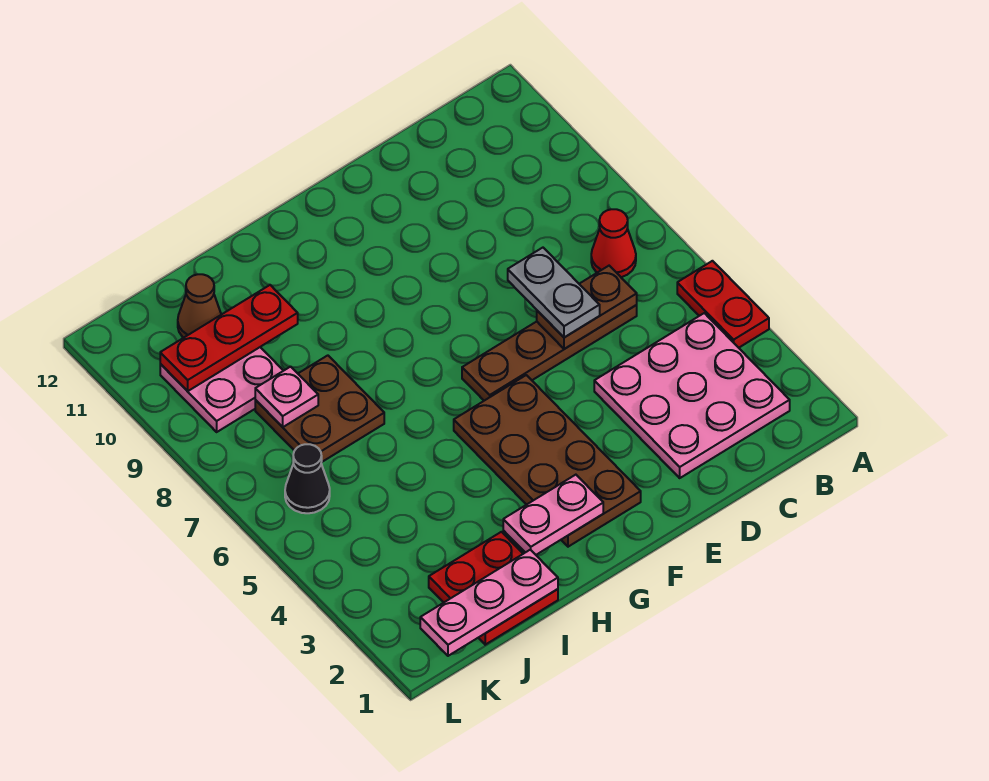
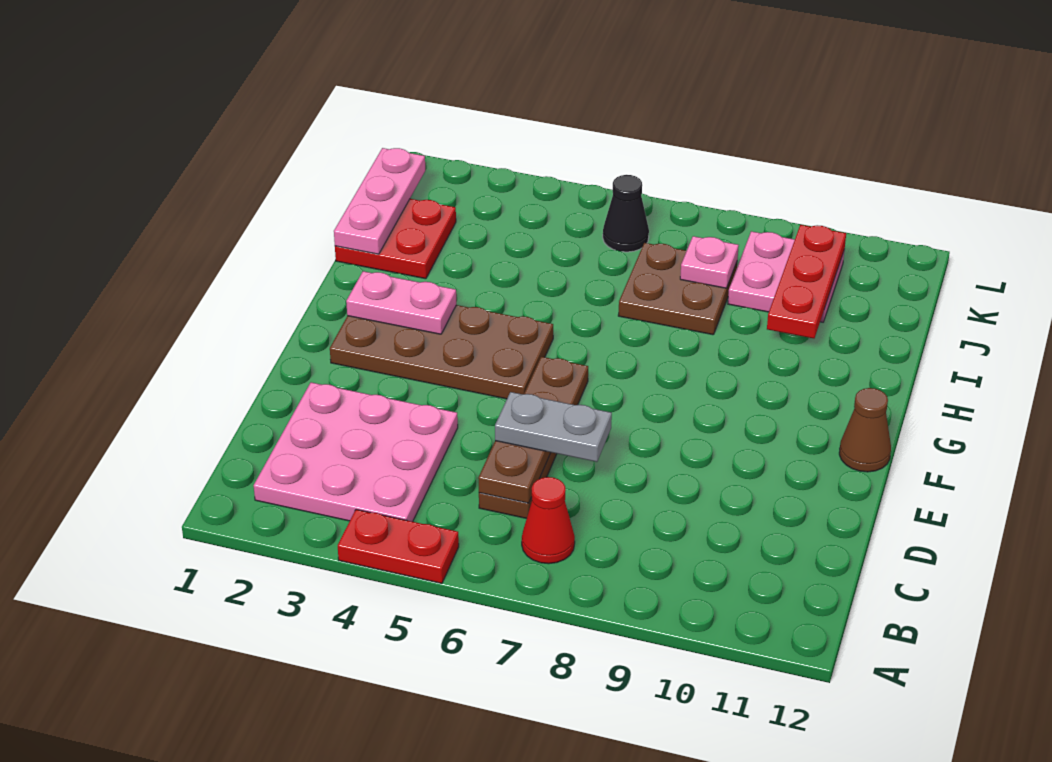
pink plate G2:H2 level 2 -> pink plate G2:G3 level 2
brown cone J11 level 1 -> brown cone F12 level 1

